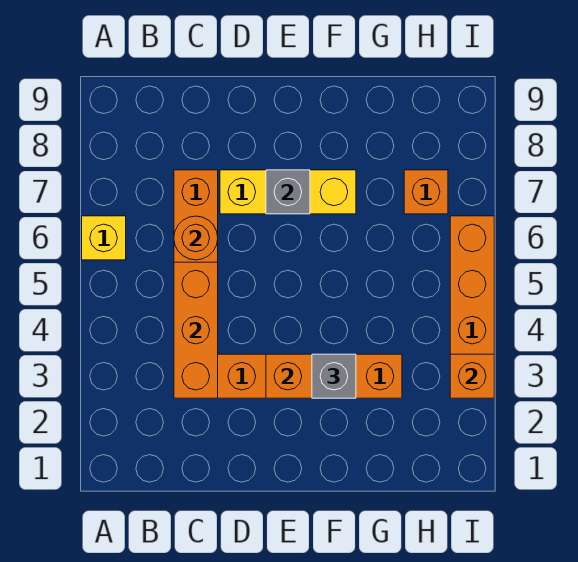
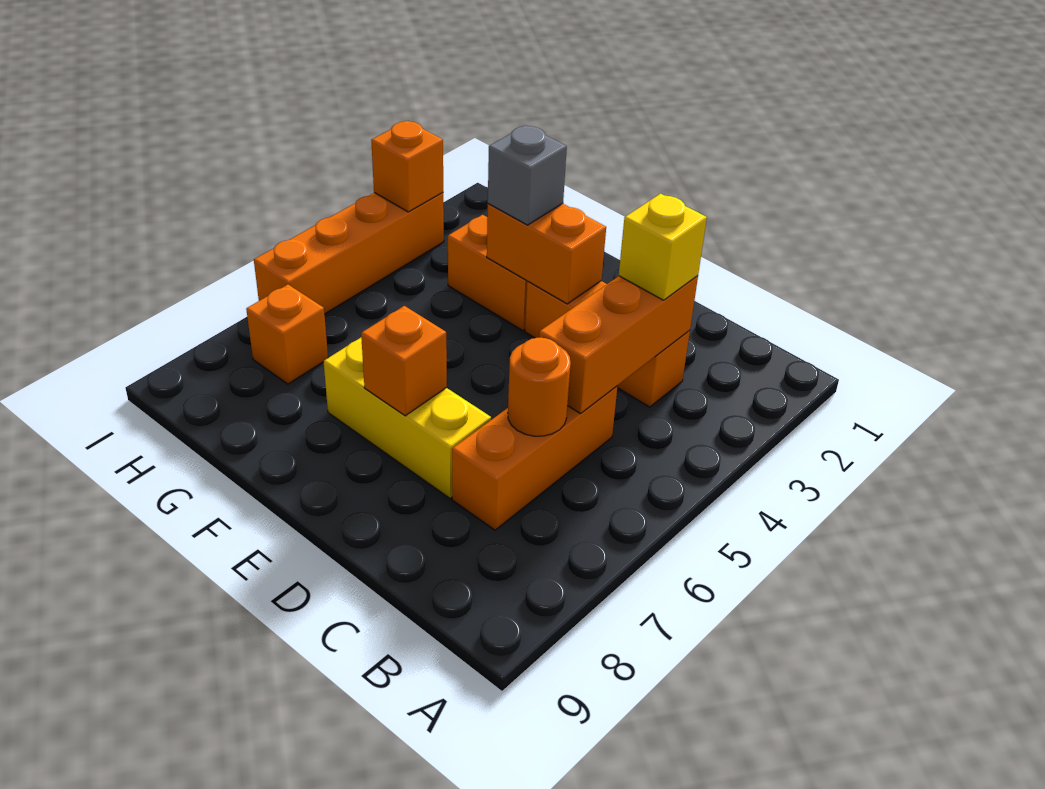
yellow brick A6 level 1 -> yellow brick C3 level 3
grey brick E7 level 2 -> orange brick E7 level 2

